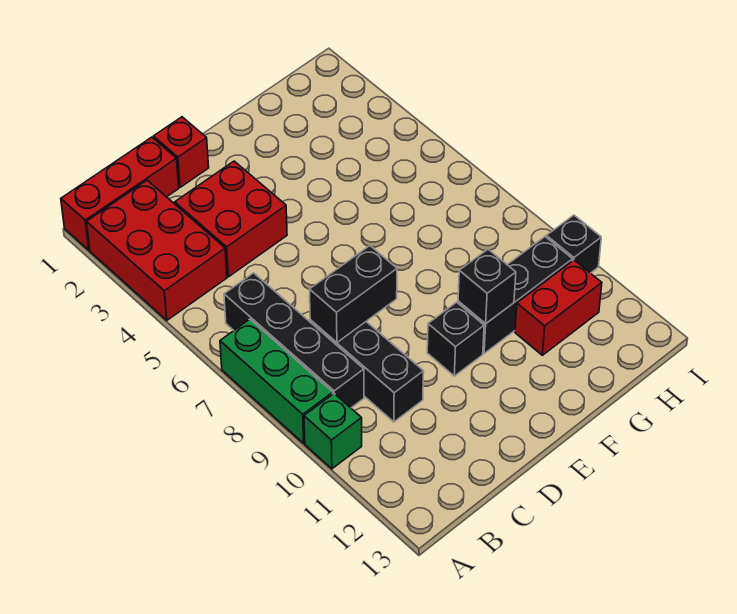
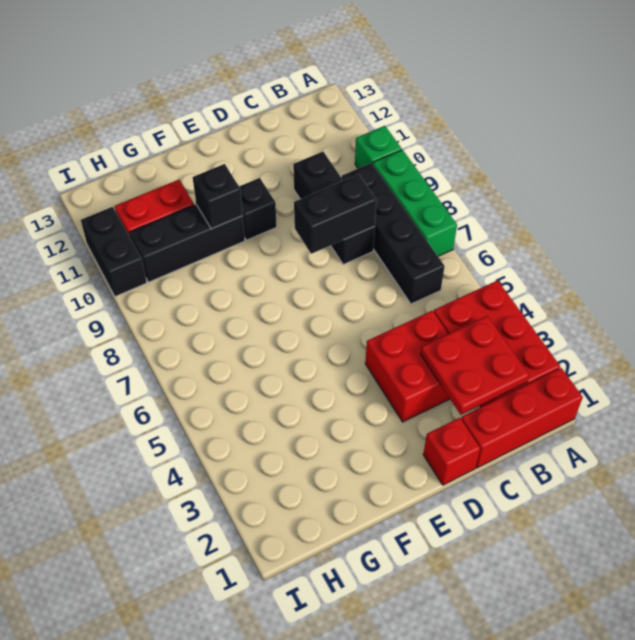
none -> red plate B2:C3 level 2
black brick I10 level 1 -> black brick I10:I11 level 1

